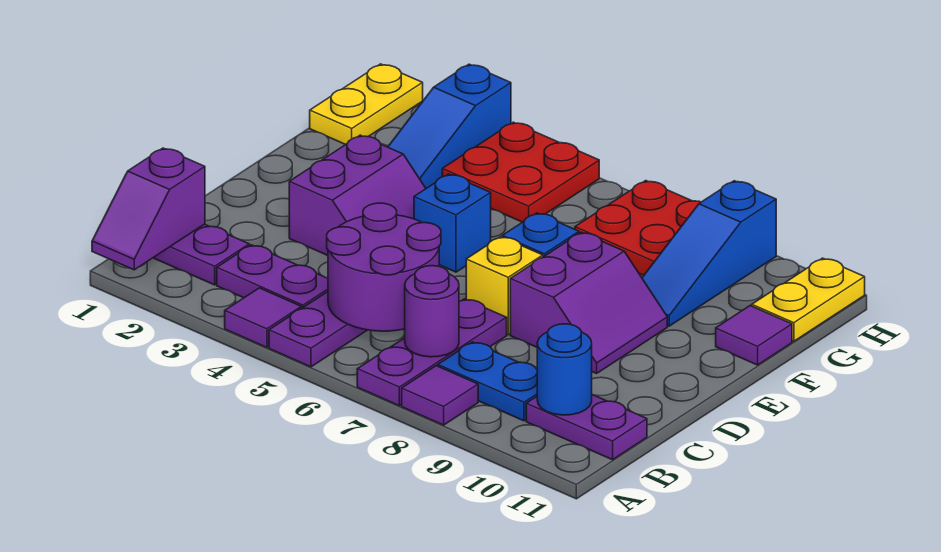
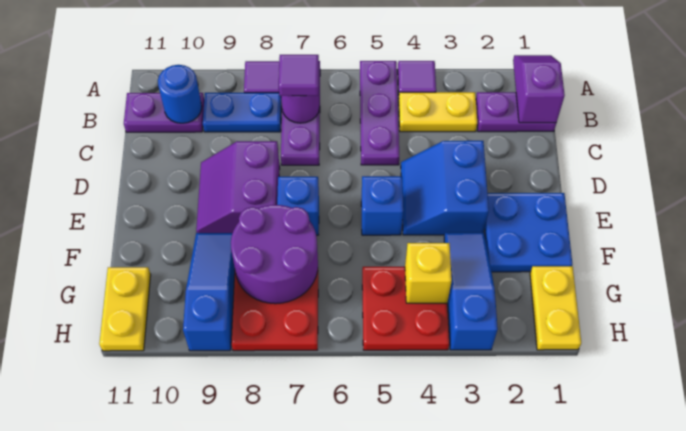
purple plate B3:B4 level 1 -> yellow plate B3:B4 level 1
purple round brick B5:C6 level 2 -> purple round brick F7:G8 level 2
purple slope D3:E4 level 1 top 3 -> blue slope D3:E4 level 1 top 3
yellow brick D7 level 1 -> yellow brick G4 level 2
none -> blue plate E1:F2 level 1
purple tile F11 level 1 -> purple tile B7 level 3

